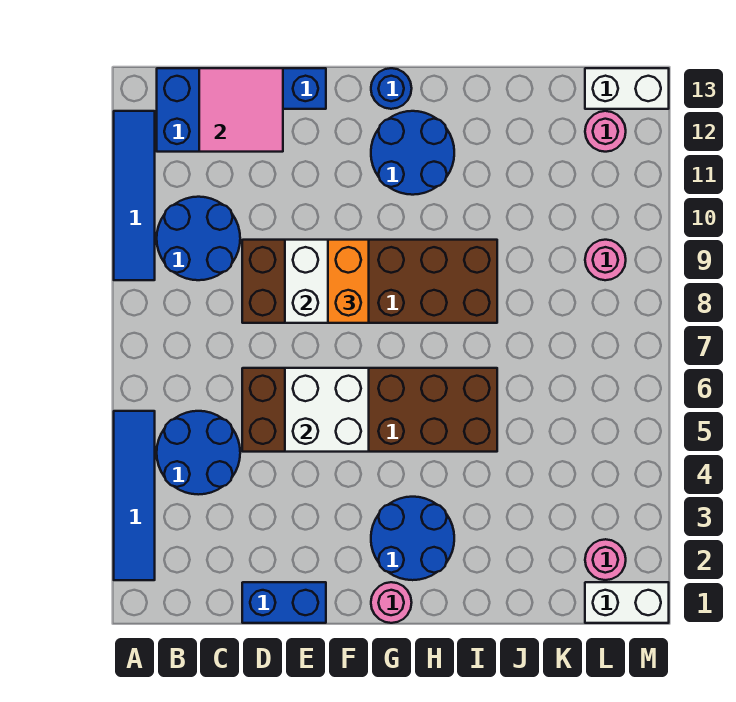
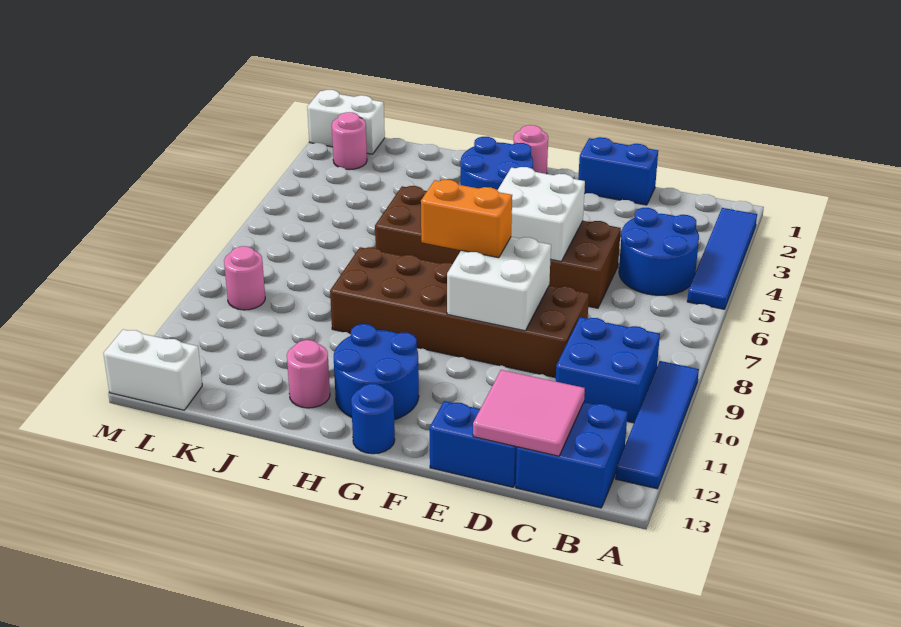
blue round brick B9:C10 level 1 -> blue brick B9:C10 level 1
orange brick F8:F9 level 3 -> orange brick F8:G8 level 3
pink round brick L12 level 1 -> pink round brick I12 level 1

